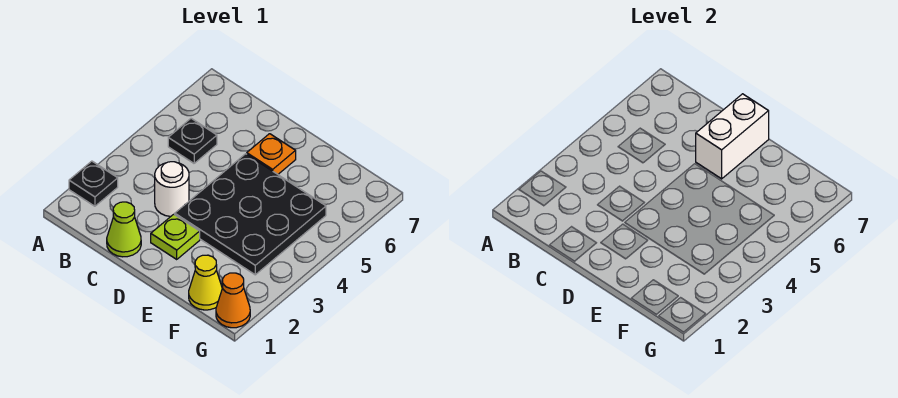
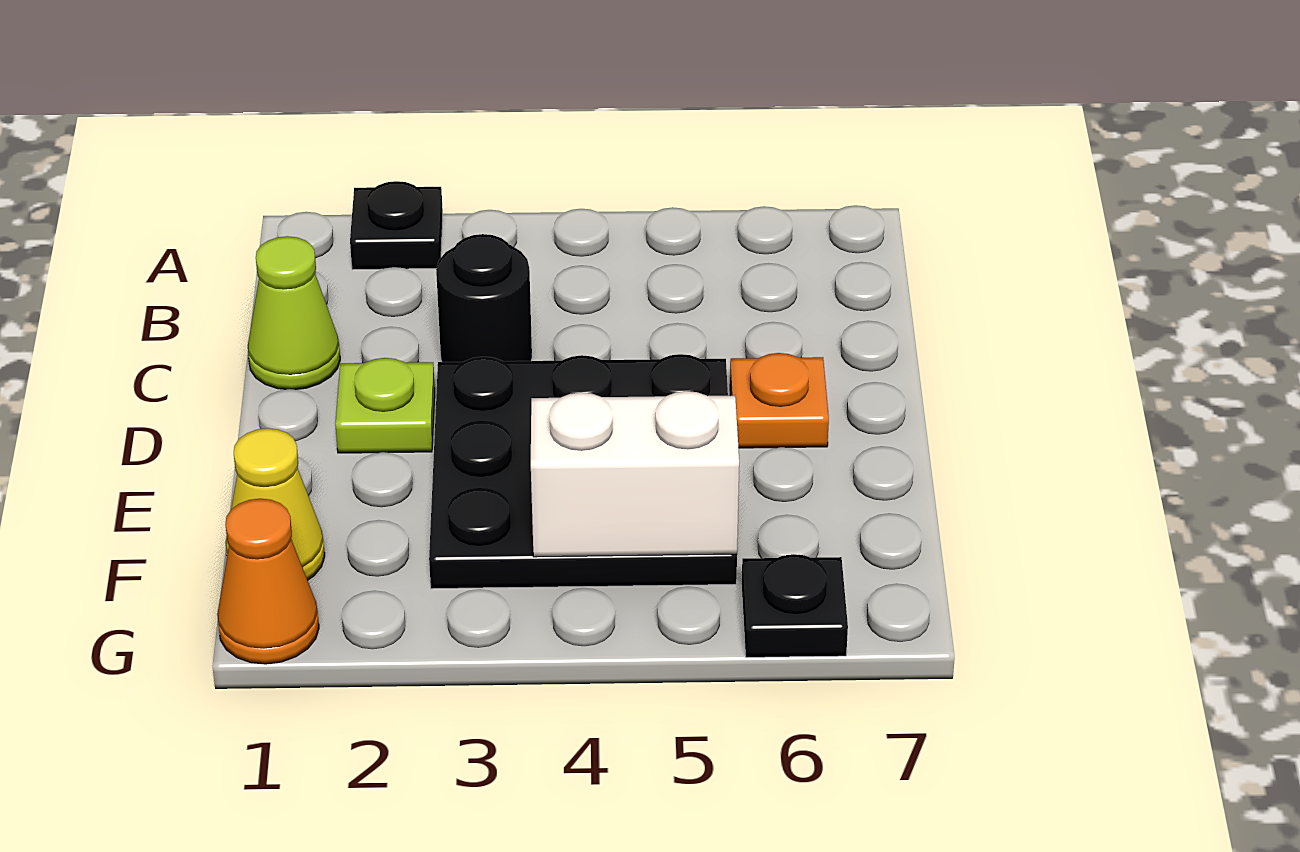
black plate B5 level 1 -> black plate G6 level 1
white round brick C3 level 1 -> black round brick C3 level 1
white brick D6:D7 level 2 -> white brick F4:F5 level 2

